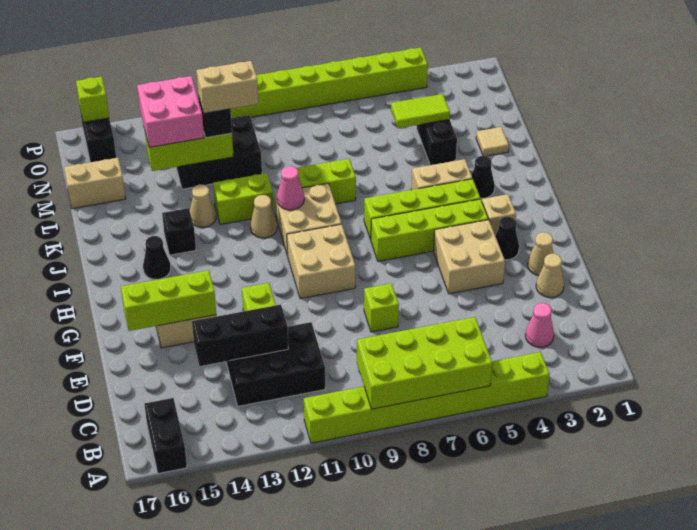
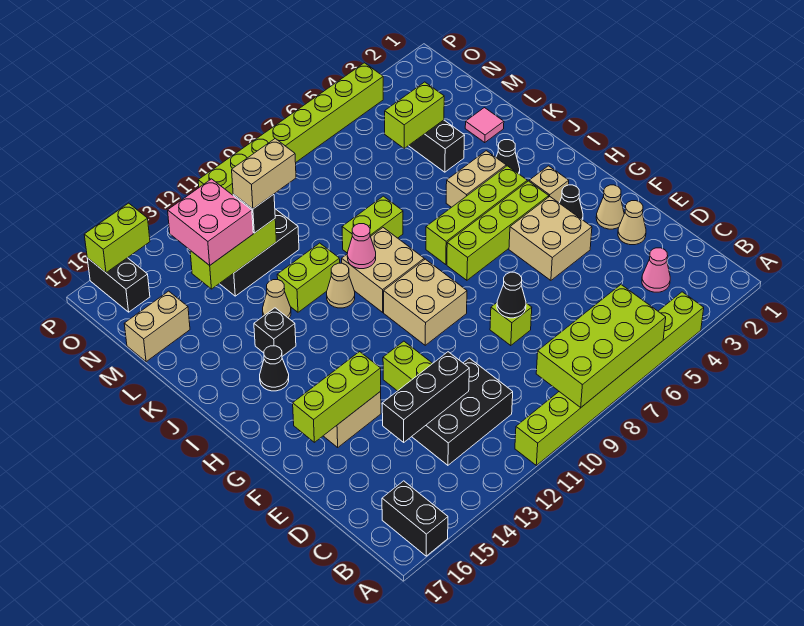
none -> black cone E8 level 2
tan tile L2 level 1 -> pink tile L2 level 1
lime tile M4:M5 level 2 -> lime brick M4:M5 level 2
lime brick P16 level 2 -> lime brick P15:P16 level 2

